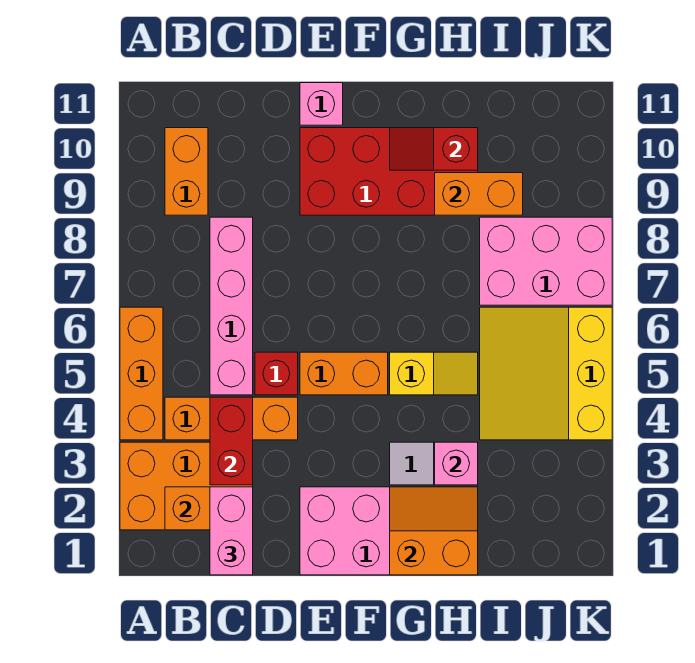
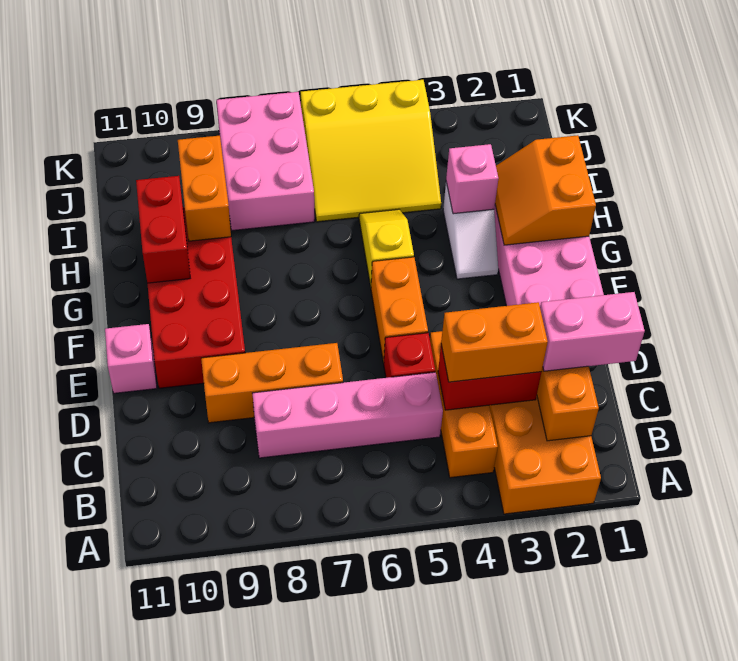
orange brick A4:A6 level 1 -> orange brick D7:D9 level 1
orange brick B9:B10 level 1 -> orange brick C3:C4 level 3
red slope G10:H10 level 2 top H -> red brick G10:H10 level 2

